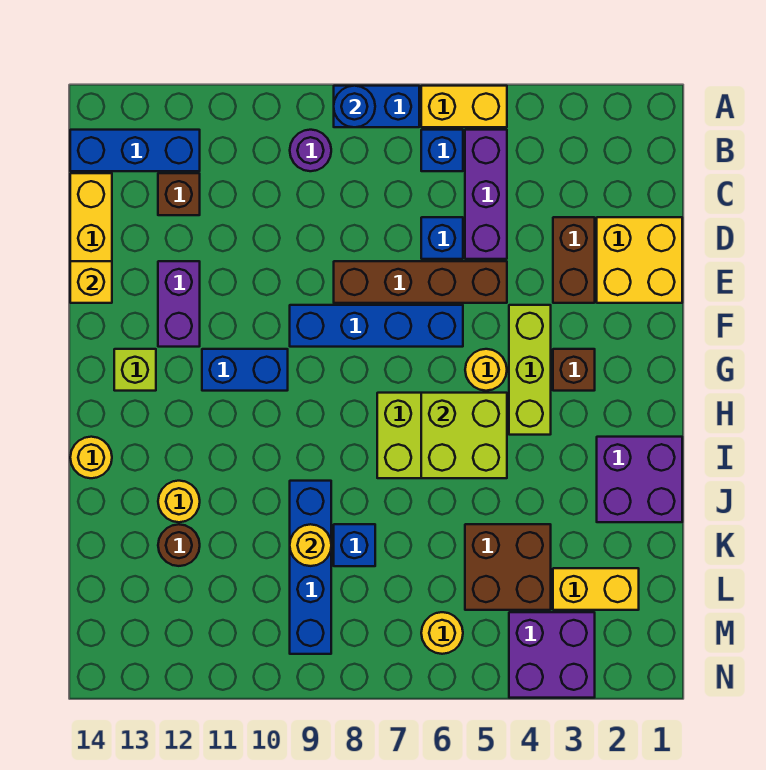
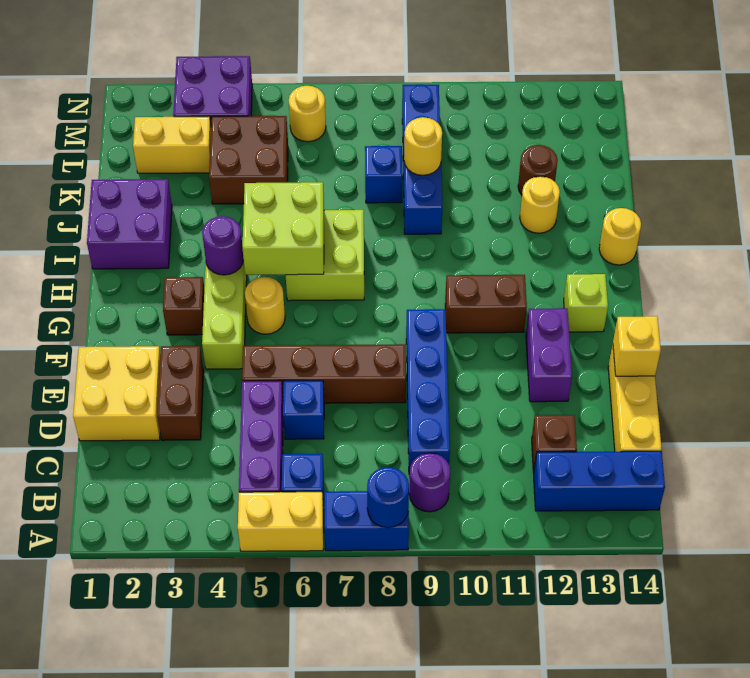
blue brick F6:F9 level 1 -> blue brick C9:F9 level 1
blue brick G10:G11 level 1 -> brown brick G10:G11 level 1
none -> purple round brick H4 level 2

